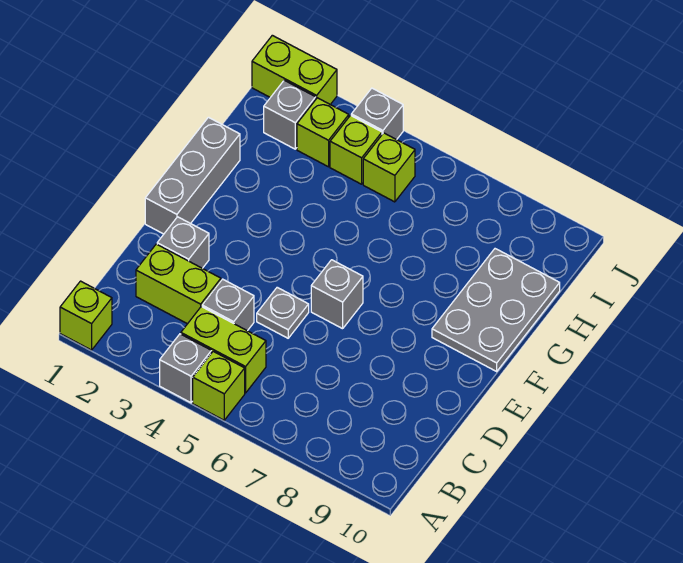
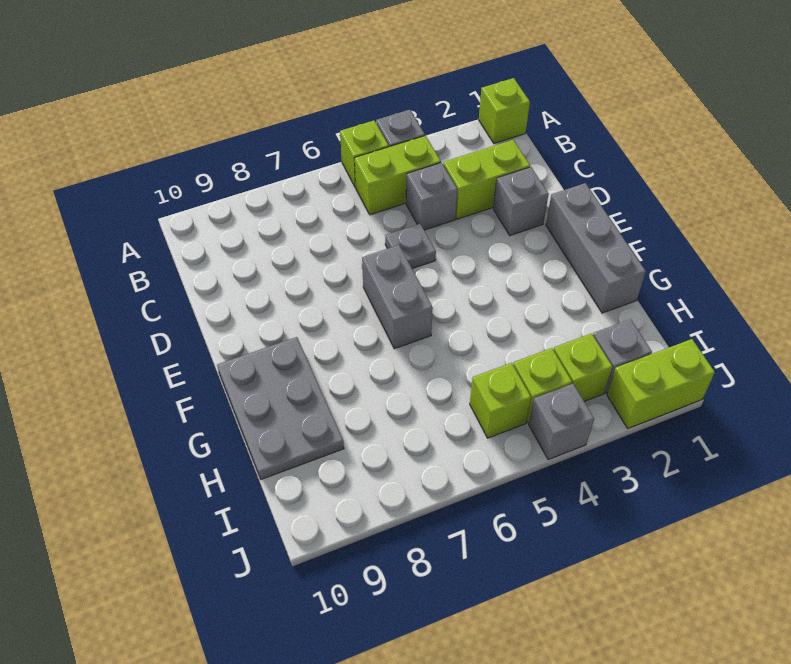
grey brick E6 level 1 -> grey brick E6:F6 level 1

